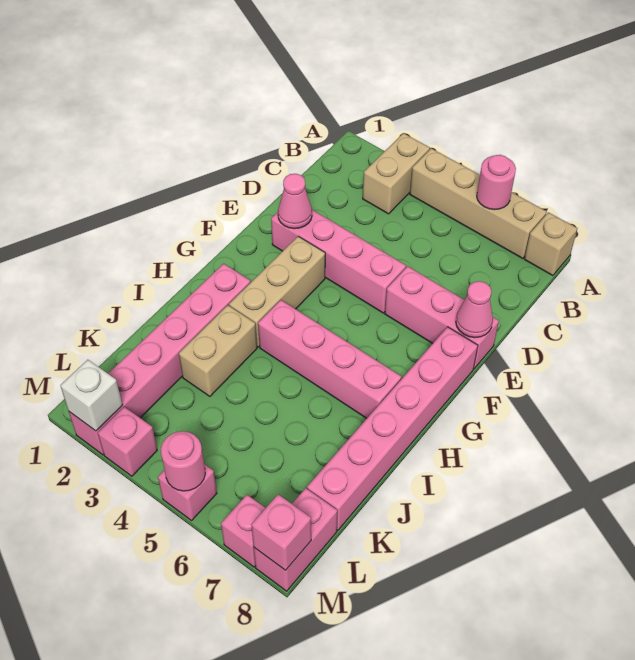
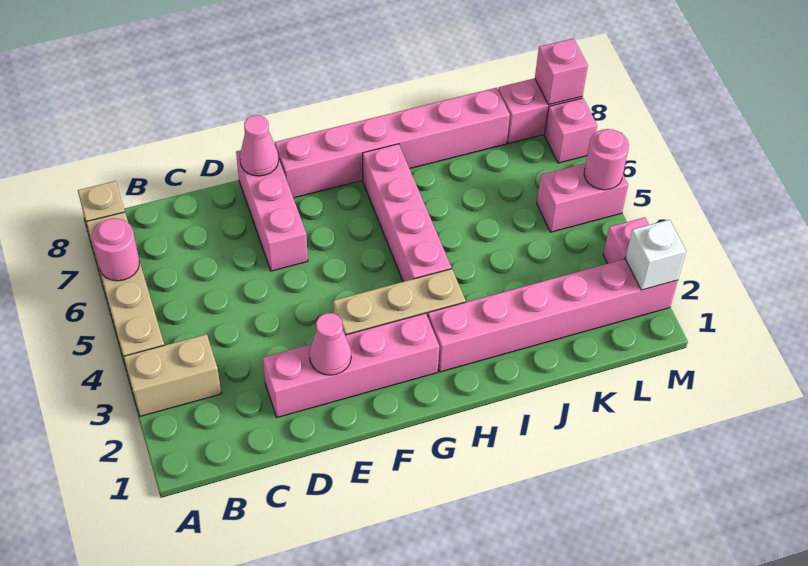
pink brick E2:E5 level 1 -> pink brick D2:G2 level 1
tan brick I3:J3 level 1 -> none
pink brick M5 level 1 -> pink brick L5:M5 level 1

